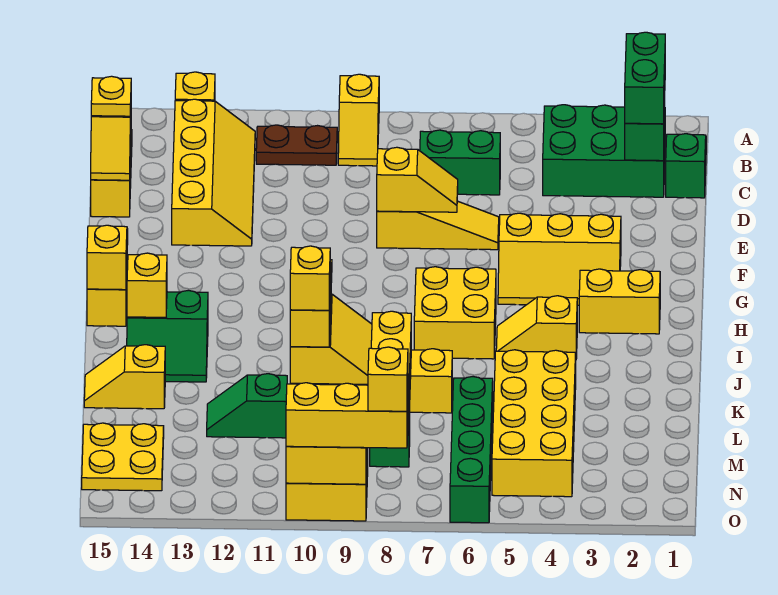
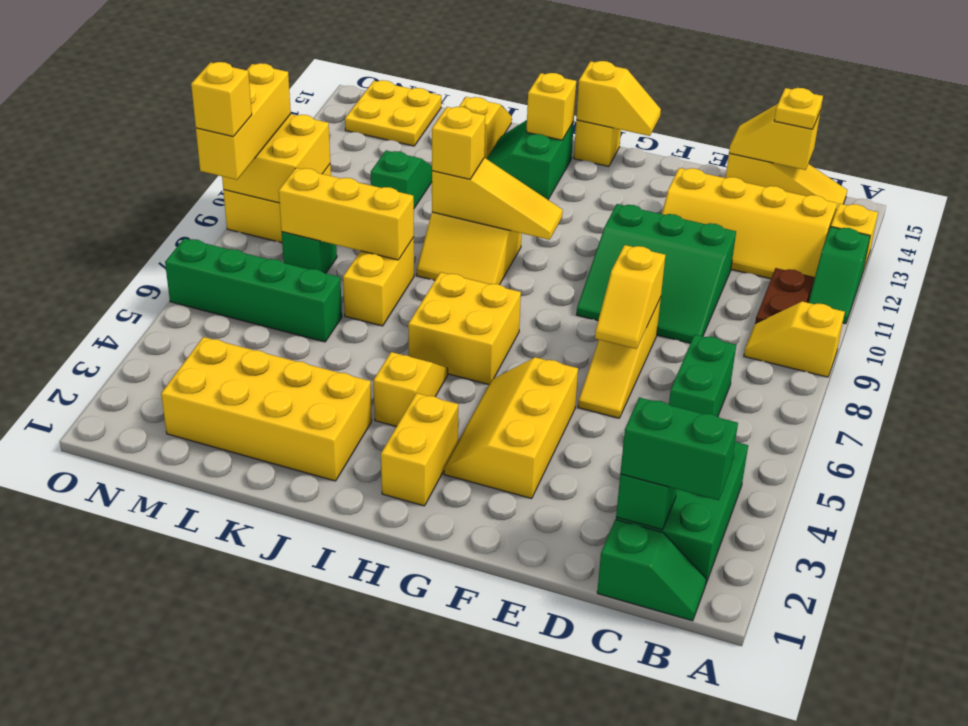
none -> green slope A11:A12 level 1 top 12
none -> green slope D9:F11 level 1 top 11
yellow brick K4:N5 level 1 -> yellow brick J2:M3 level 1

